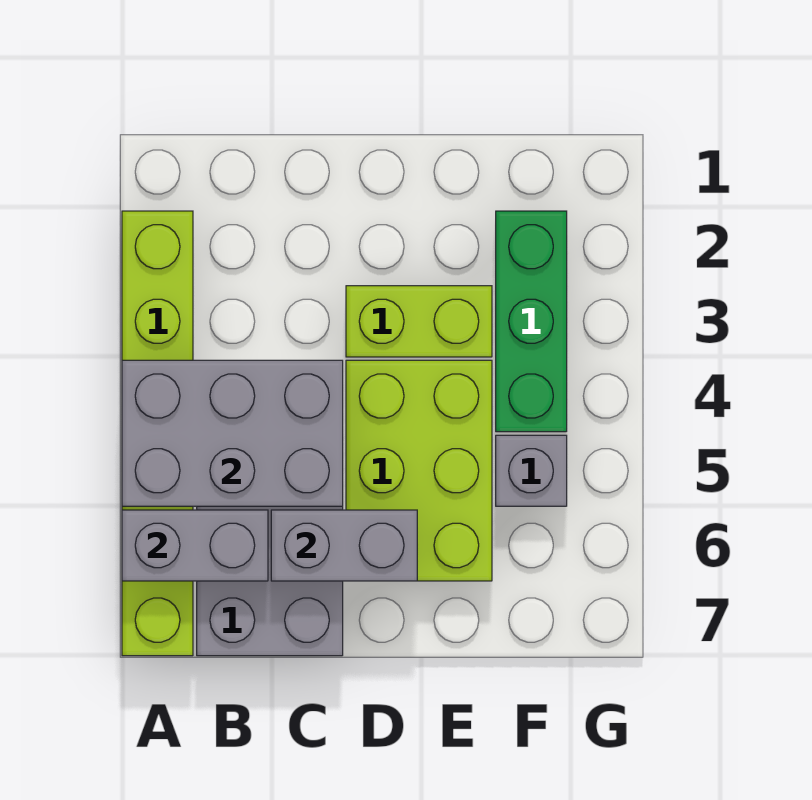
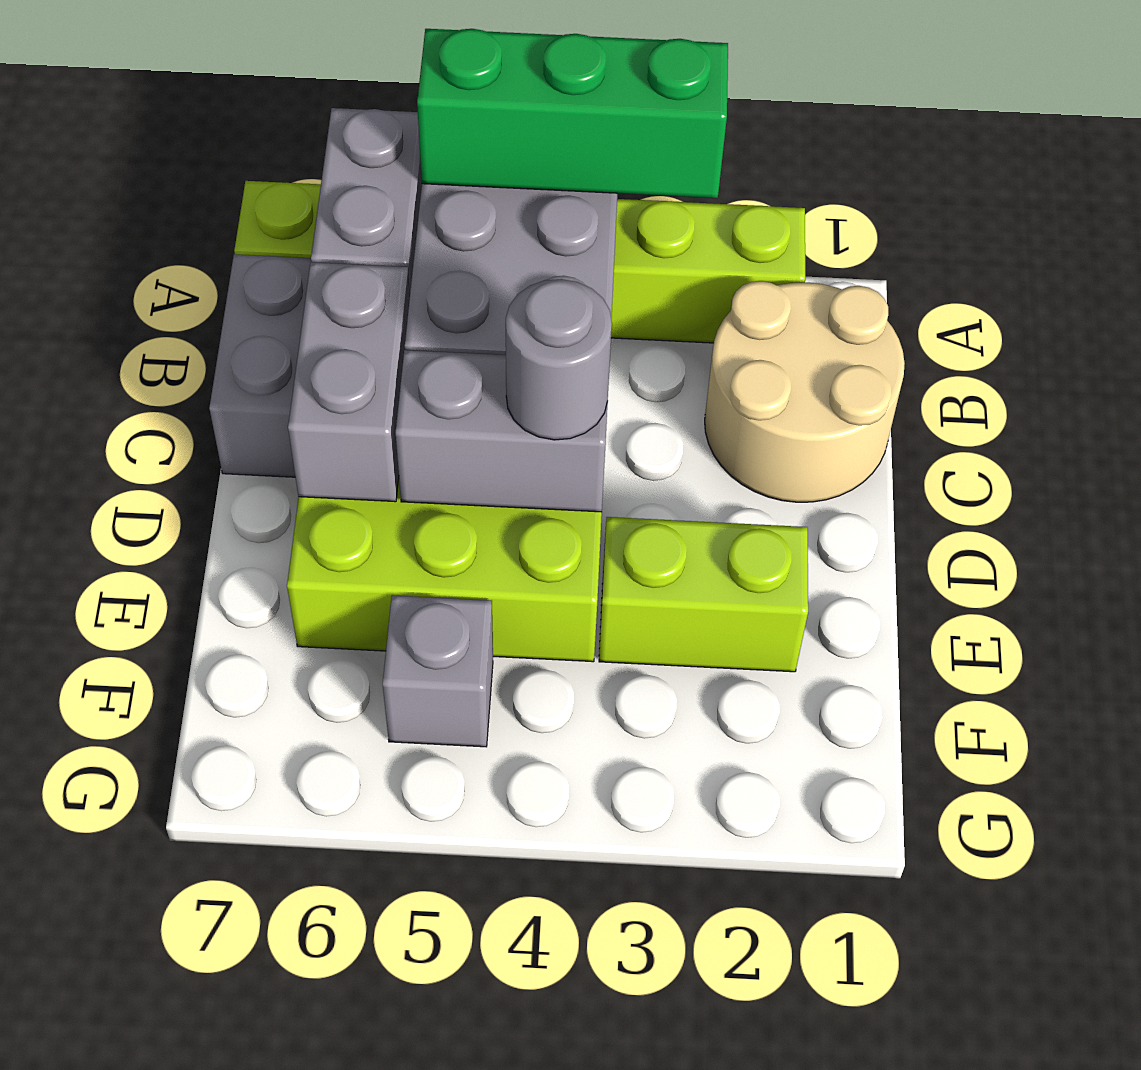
none -> tan round brick B1:C2 level 1
lime brick D3:E3 level 1 -> lime brick E2:E3 level 1
none -> grey brick D4:D5 level 2
none -> grey round brick D4 level 3
green brick F2:F4 level 1 -> green brick A3:A5 level 3

